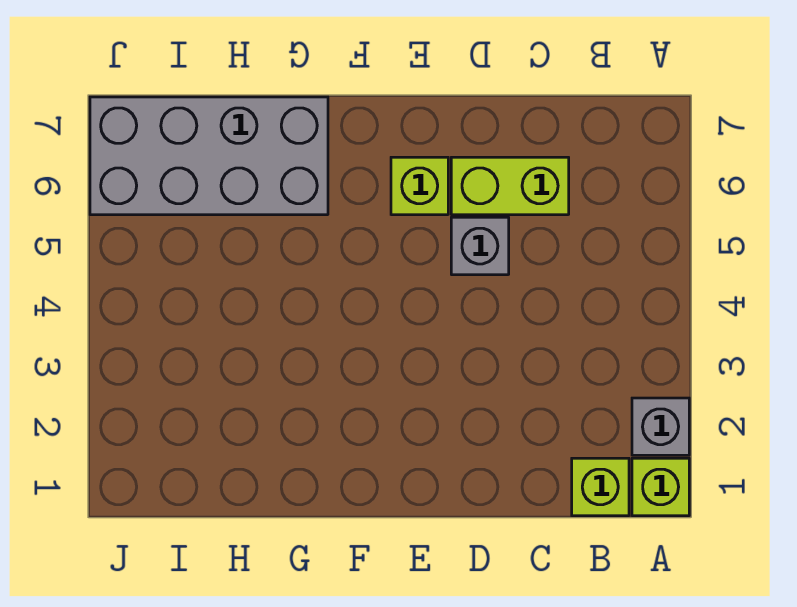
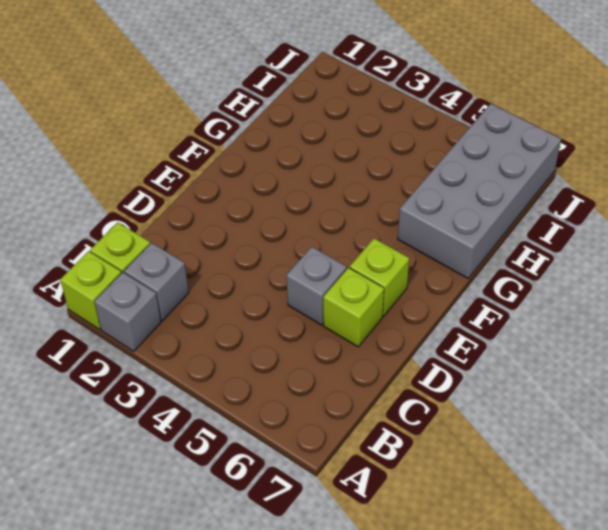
none -> grey brick B2 level 1
lime brick C6:D6 level 1 -> lime brick D6 level 1

